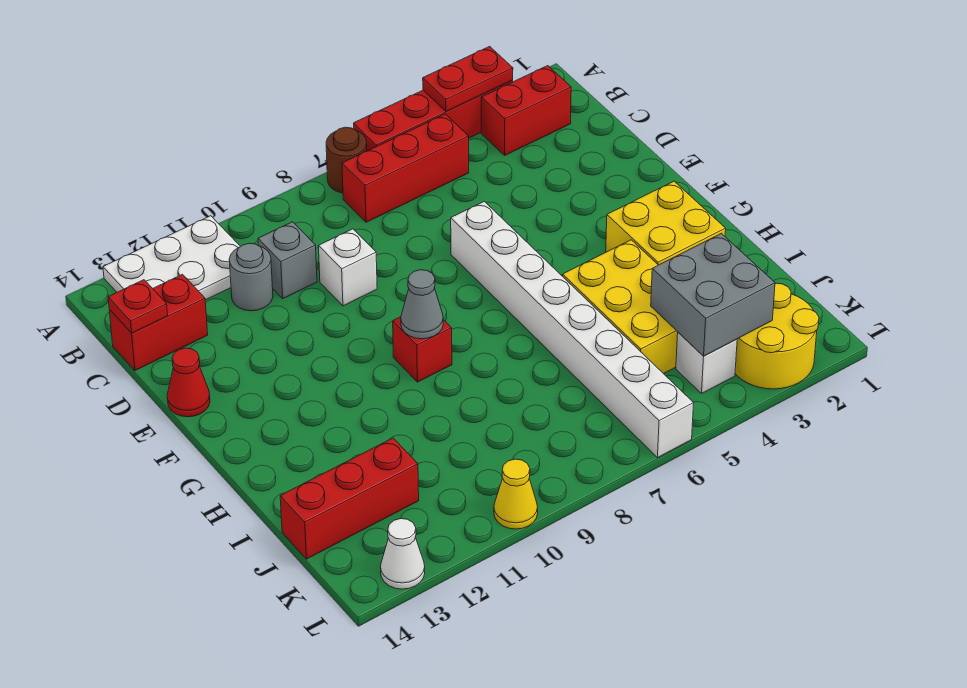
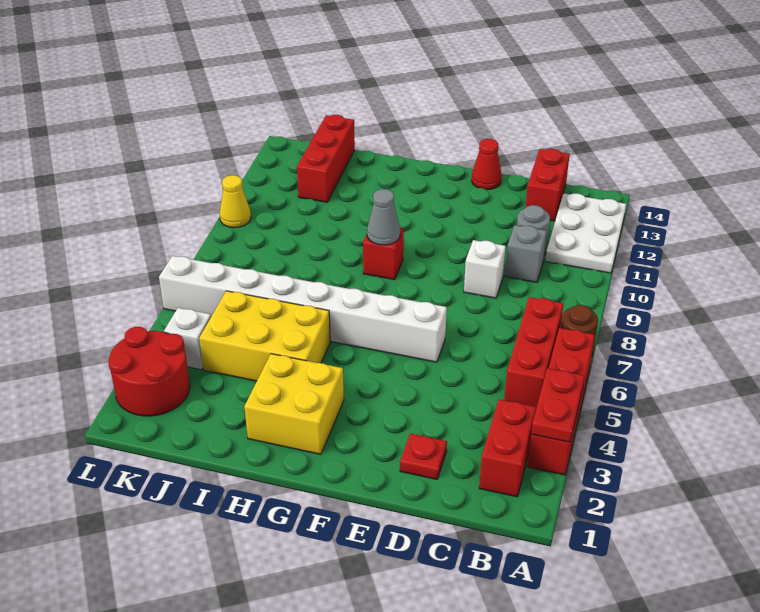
red plate C14 level 2 -> red plate D2 level 1
grey brick J3:K4 level 2 -> none
yellow round brick K2:L3 level 1 -> red round brick K2:L3 level 1
white cone L13 level 1 -> none

